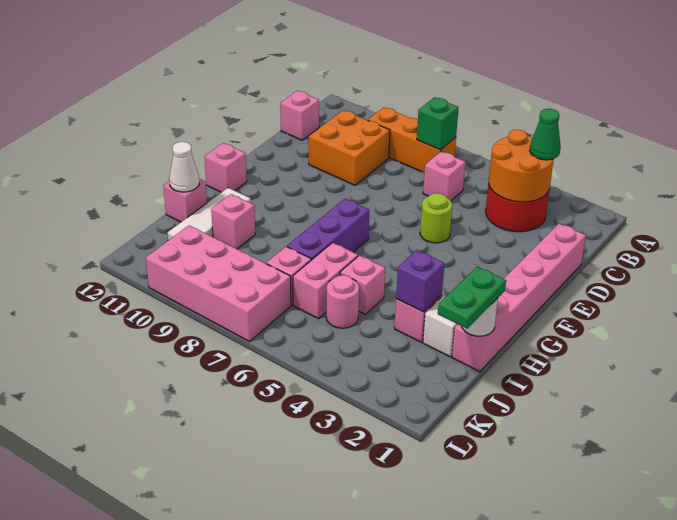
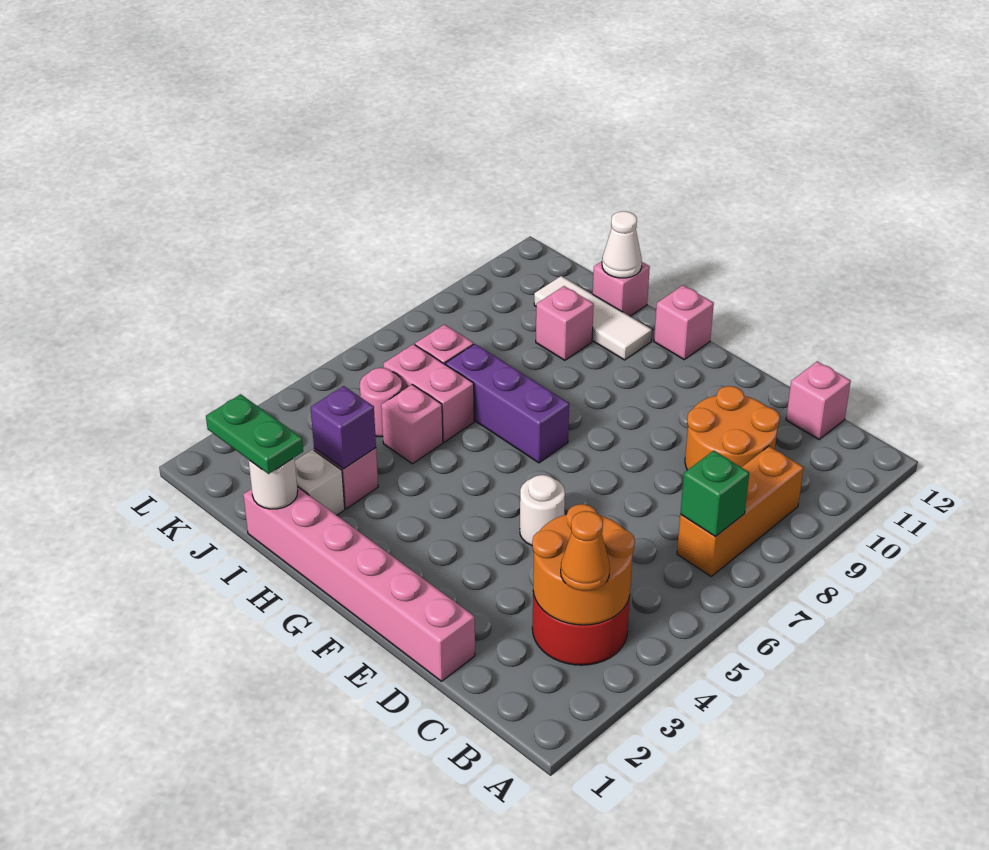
green cone B3 level 3 -> orange cone B3 level 3
pink brick C6 level 1 -> none
orange brick C9:D10 level 1 -> orange round brick C9:D10 level 1
lime round brick E5 level 1 -> white round brick E5 level 1
pink brick K7:L10 level 1 -> none

